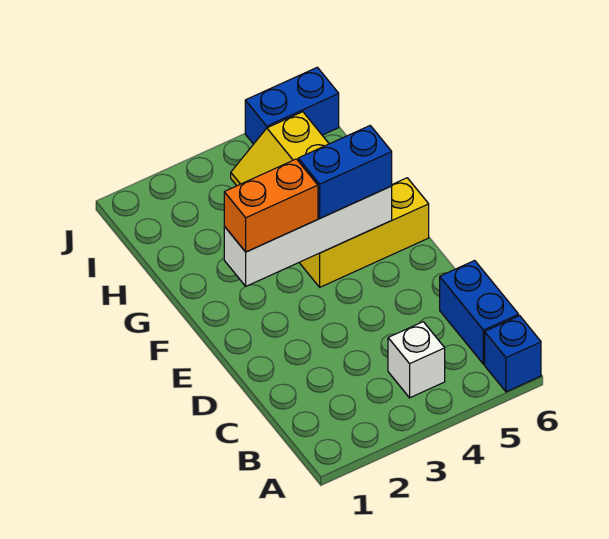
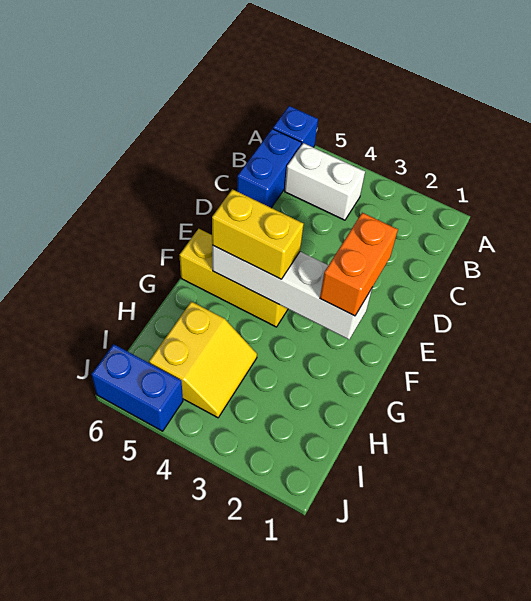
white brick B4 level 1 -> white brick B4:B5 level 1
orange brick F2:F3 level 3 -> orange brick E2:F2 level 3
blue brick F4:F5 level 3 -> yellow brick F4:F5 level 3

